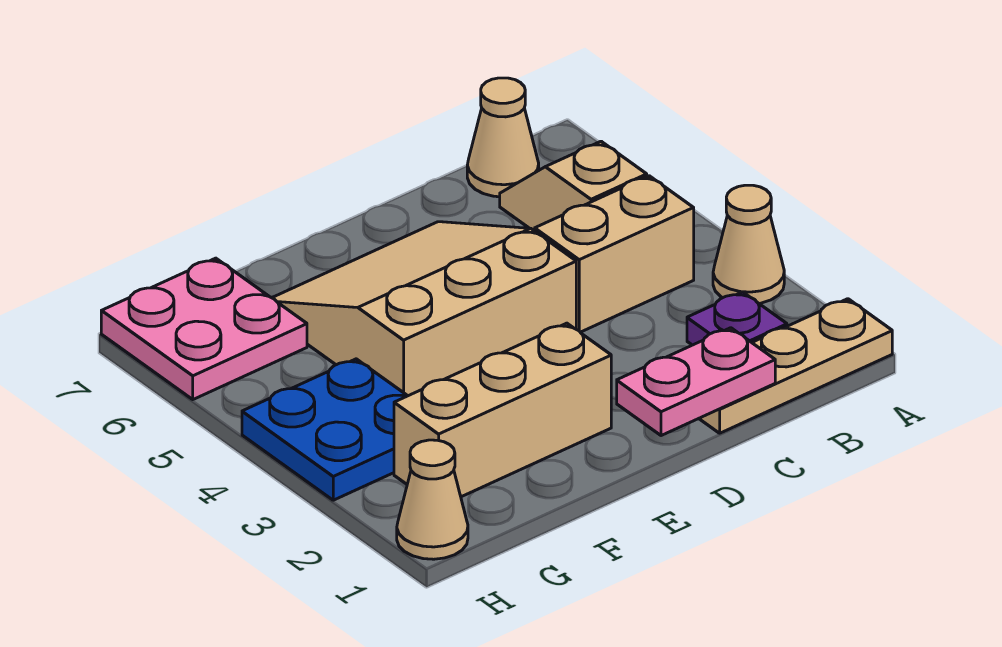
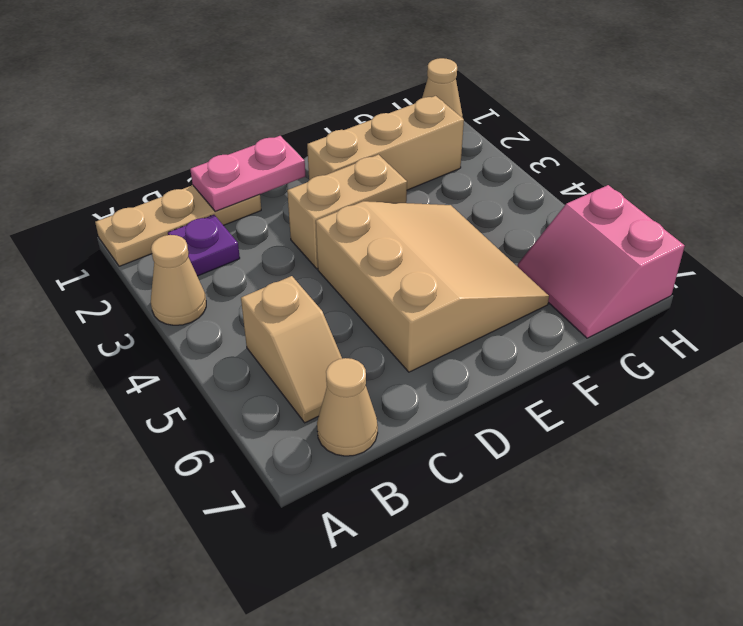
tan brick B4:C4 level 1 -> tan brick D3:E3 level 1
tan slope D4:F6 level 1 top 4 -> tan slope D4:F6 level 1 top D
blue plate G3:H4 level 1 -> none
pink plate G6:H7 level 1 -> pink slope G6:H7 level 1 top H

